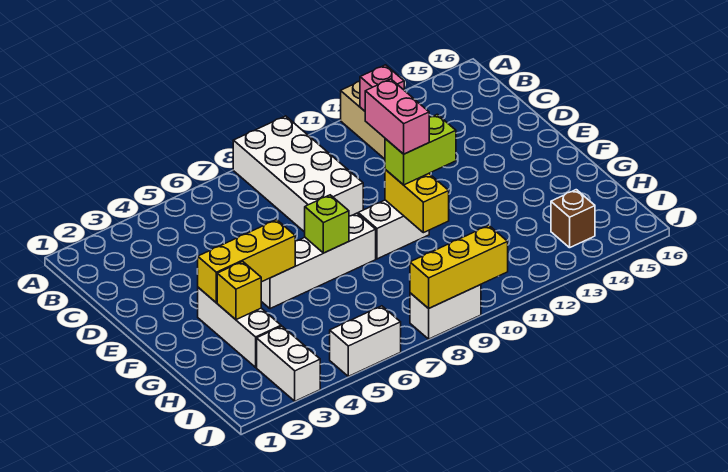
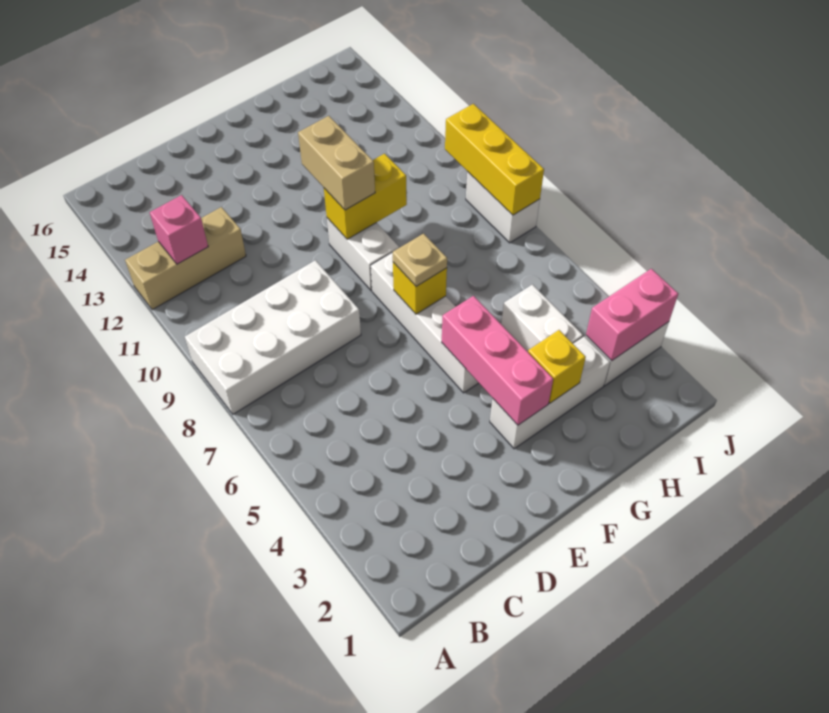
pink brick E10:F10 level 4 -> pink brick I3:J3 level 2
yellow brick F3:F5 level 2 -> pink brick F3:F5 level 2
lime brick F7 level 2 -> yellow brick F7 level 2
none -> tan plate F7 level 3
lime brick F10:F11 level 3 -> tan brick F10:F11 level 3
brown brick I14 level 1 -> none
white brick J5:J6 level 1 -> white brick H4:H5 level 1

